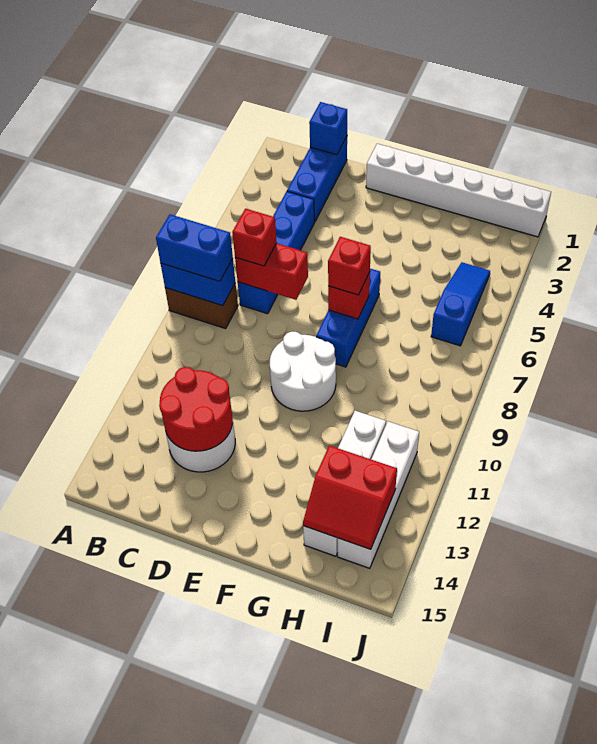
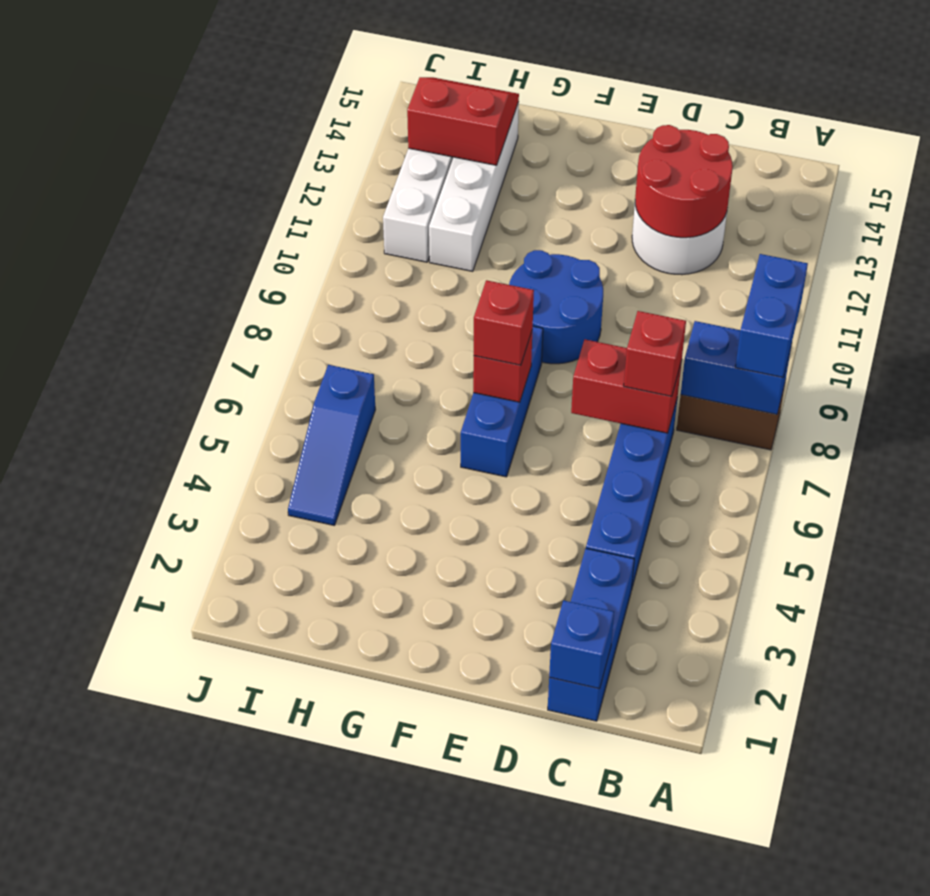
blue brick A8:B8 level 3 -> blue brick A8:A9 level 3
white brick E1:J1 level 1 -> none
white round brick E9:F10 level 1 -> blue round brick E9:F10 level 1

